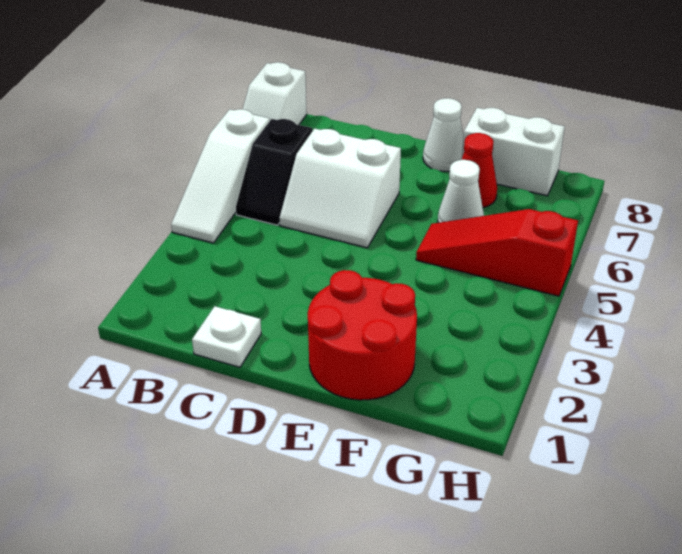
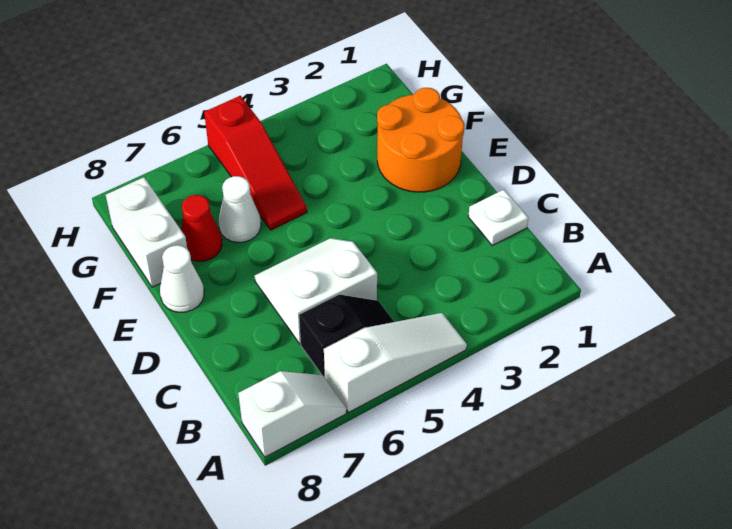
white slope C5:D6 level 1 top 6 -> white slope C5:D6 level 1 top C
red round brick E1:F2 level 1 -> orange round brick E1:F2 level 1

